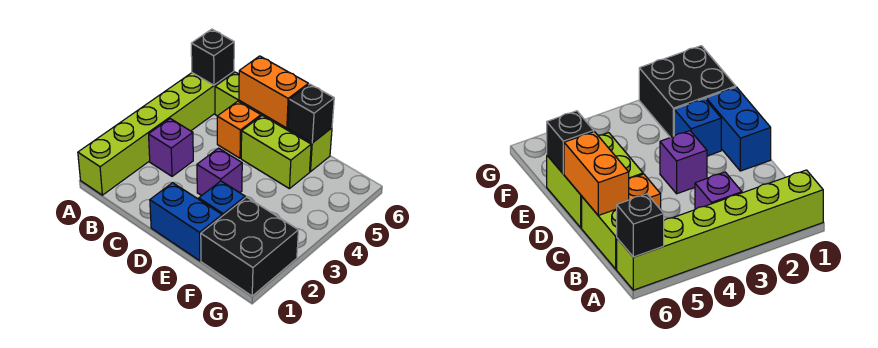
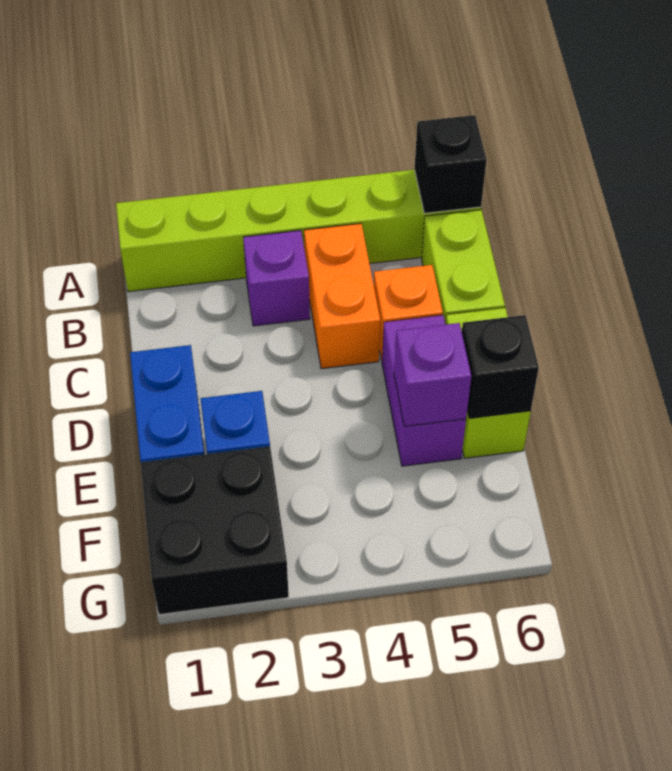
orange brick C6:D6 level 2 -> orange brick B4:C4 level 1
purple brick D3 level 1 -> purple brick E5 level 2
lime brick D5:E5 level 1 -> purple brick D5:E5 level 1

